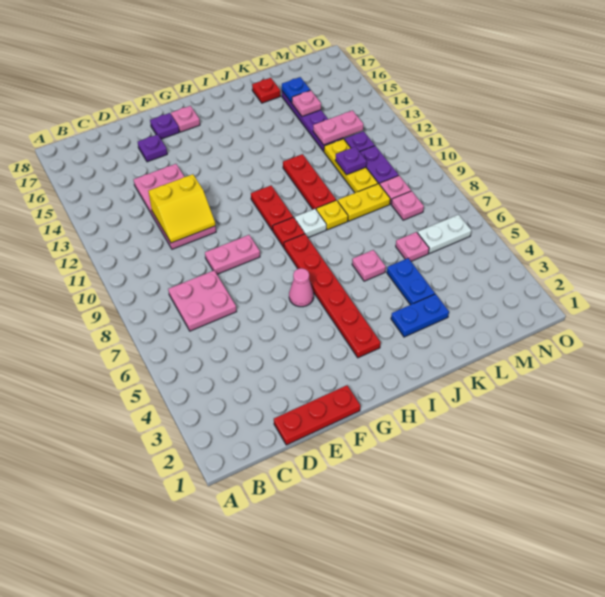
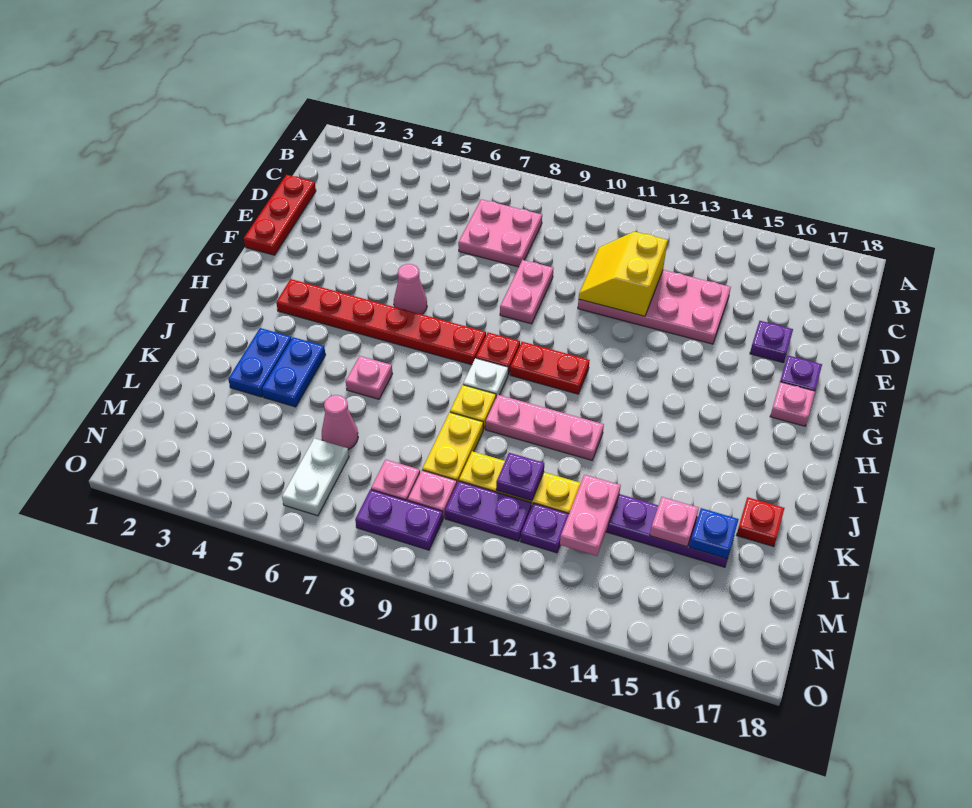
red plate J10:J12 level 1 -> pink plate J10:J12 level 1
blue plate K4:K5 level 1 -> blue plate J4:K4 level 1
pink plate L6 level 1 -> pink cone L6 level 1
none -> purple plate N8:N9 level 1

